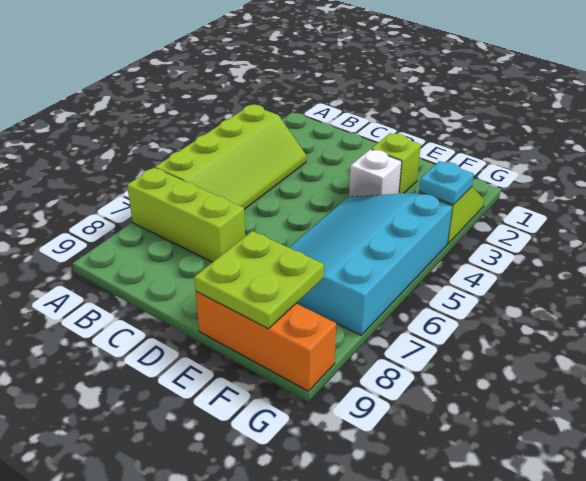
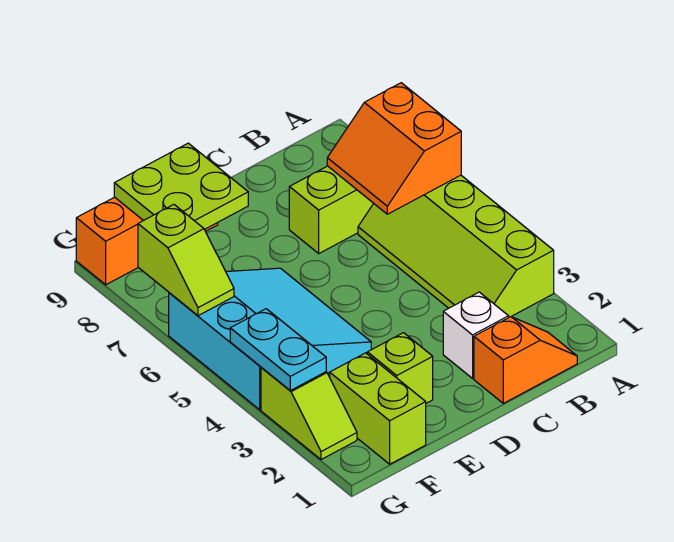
none -> orange slope A6:B7 level 2 top A
none -> orange slope B1:C1 level 1 top C
white brick E3 level 1 -> white brick C2 level 1
cyan slope E4:G7 level 1 top G -> cyan slope E4:G6 level 1 top G
none -> lime brick F1:F2 level 1
cyan plate G3 level 2 -> cyan plate G3:G4 level 2
none -> lime slope G6:G7 level 2 top 7

